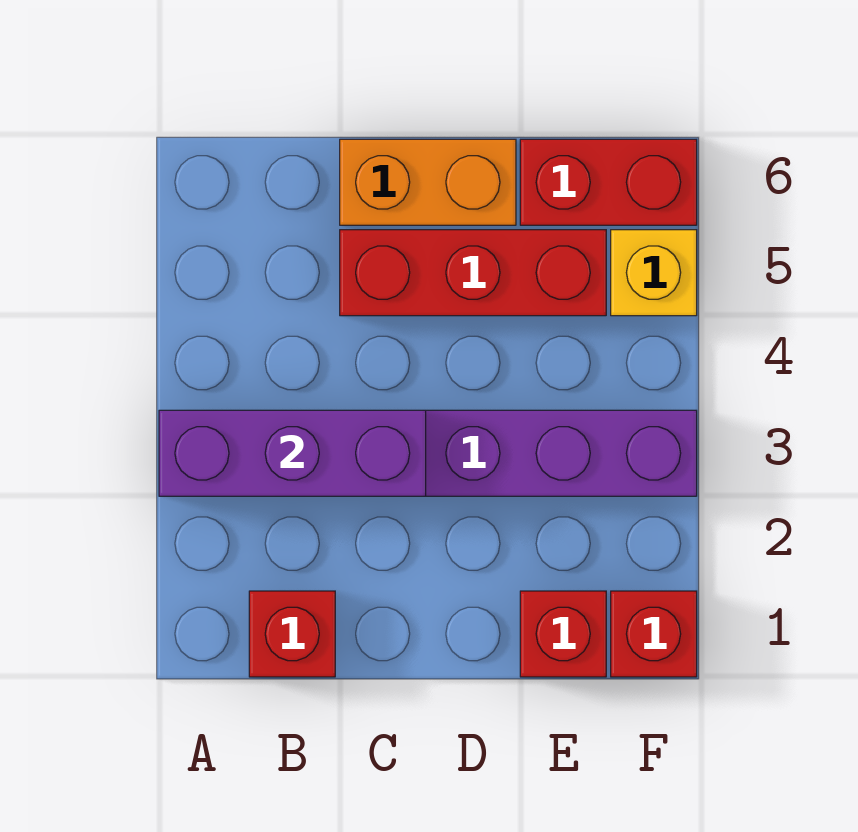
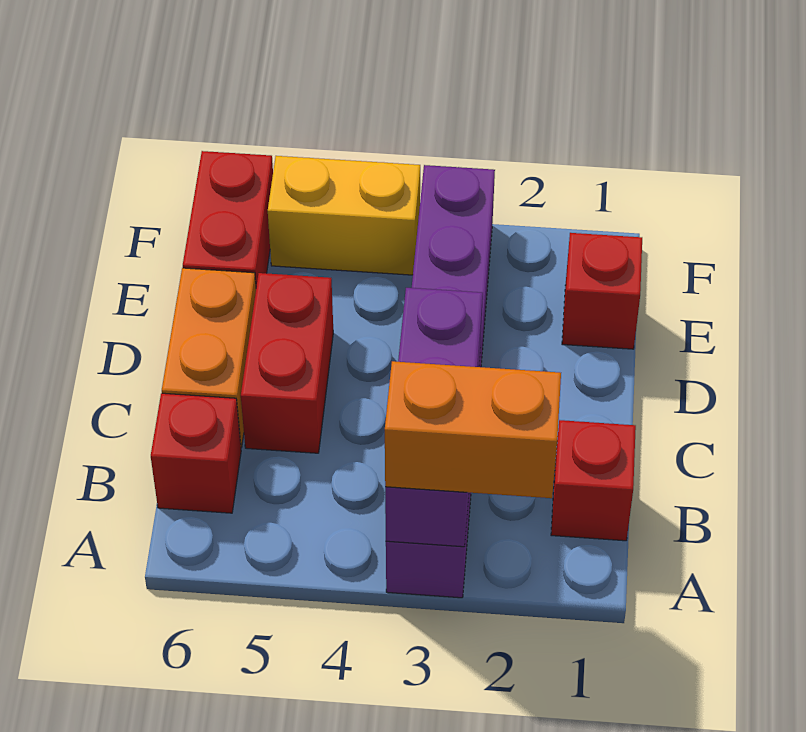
none -> orange brick A2:A3 level 3
red brick C5:E5 level 1 -> red brick C5:D5 level 1
red brick F1 level 1 -> red brick B6 level 1
yellow brick F5 level 1 -> yellow brick F4:F5 level 1

